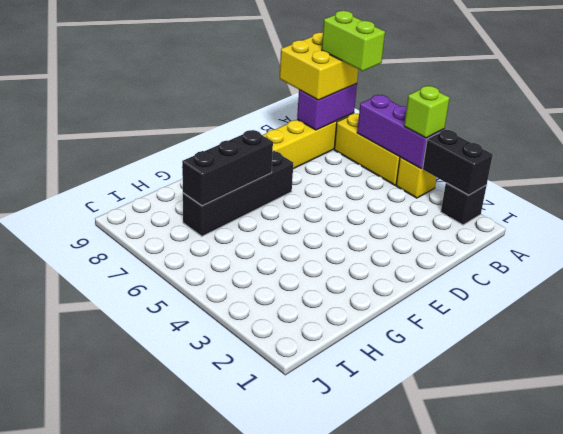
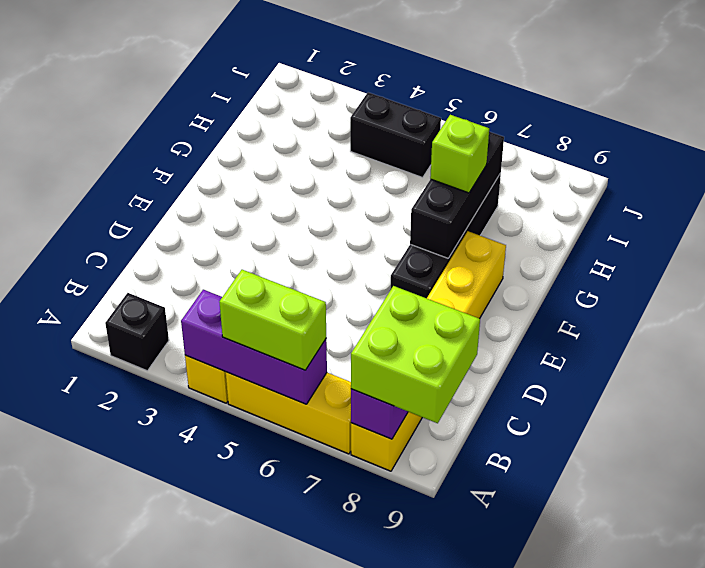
black brick A2:A3 level 2 -> black brick I4:I5 level 1
lime brick A4 level 3 -> lime brick G7 level 3
lime brick A7:A8 level 4 -> lime brick A5:A6 level 3
yellow brick A8:B9 level 3 -> lime brick A8:B9 level 3

